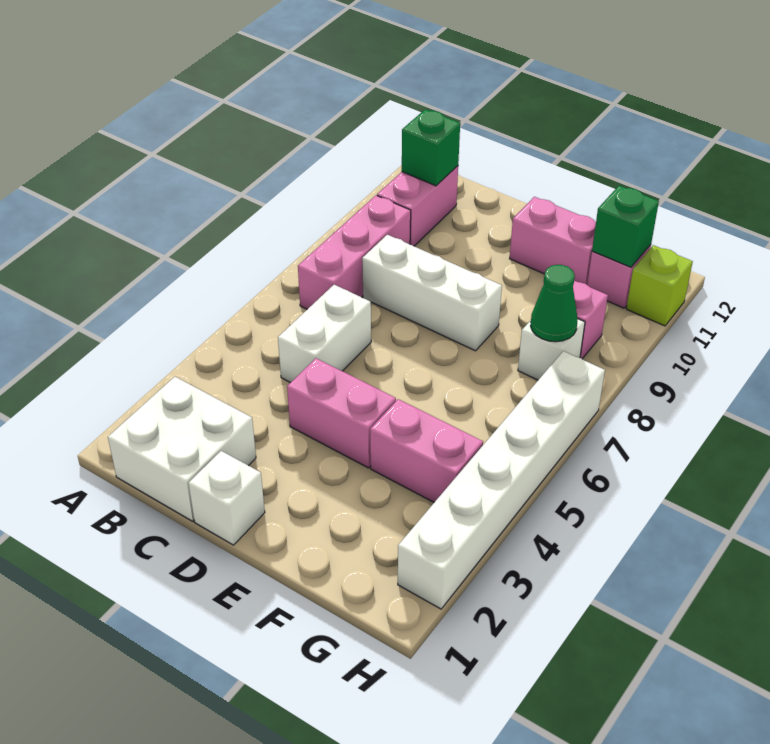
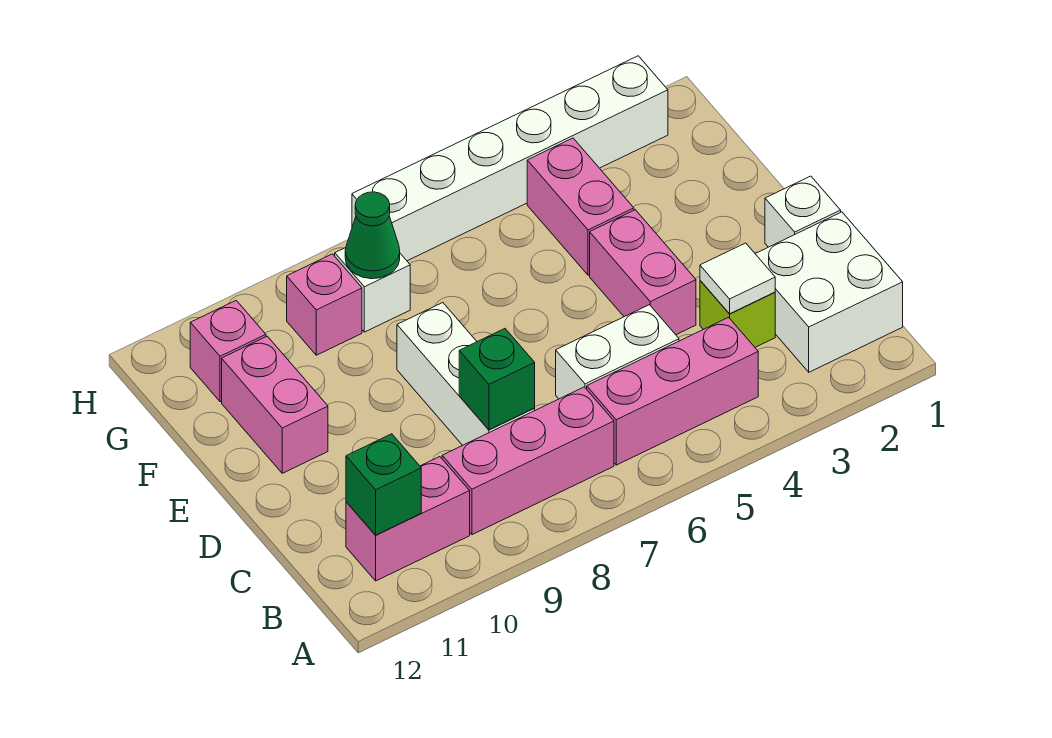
none -> pink brick B4:B6 level 1
none -> white tile C3 level 2
green brick G11 level 2 -> green brick C8 level 2
lime brick H11 level 1 -> lime brick C3 level 1

